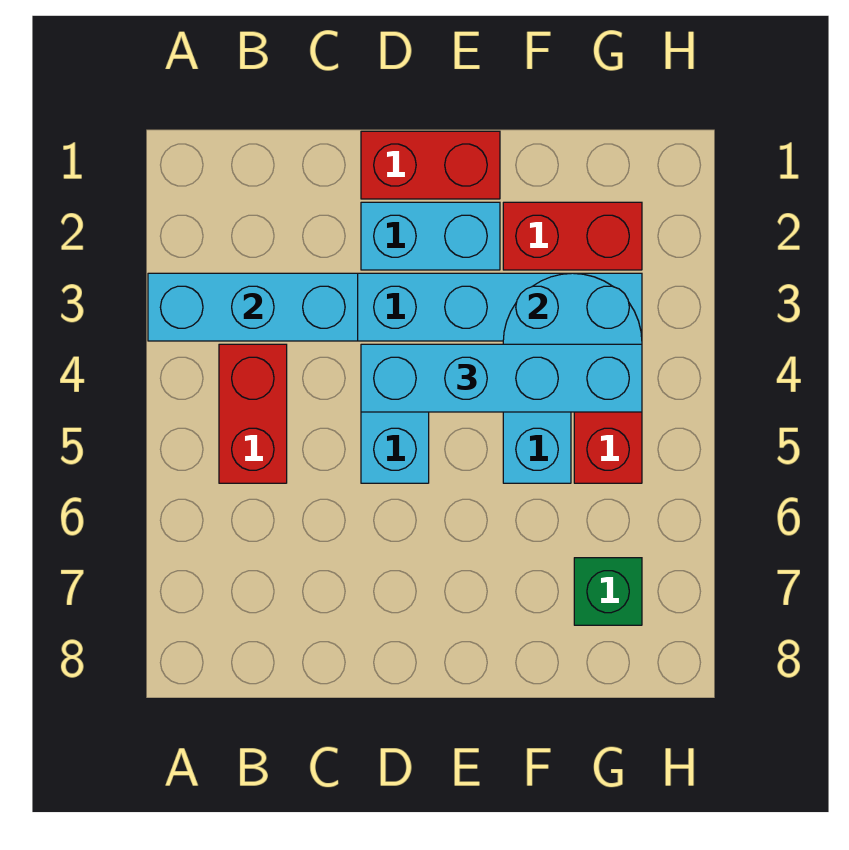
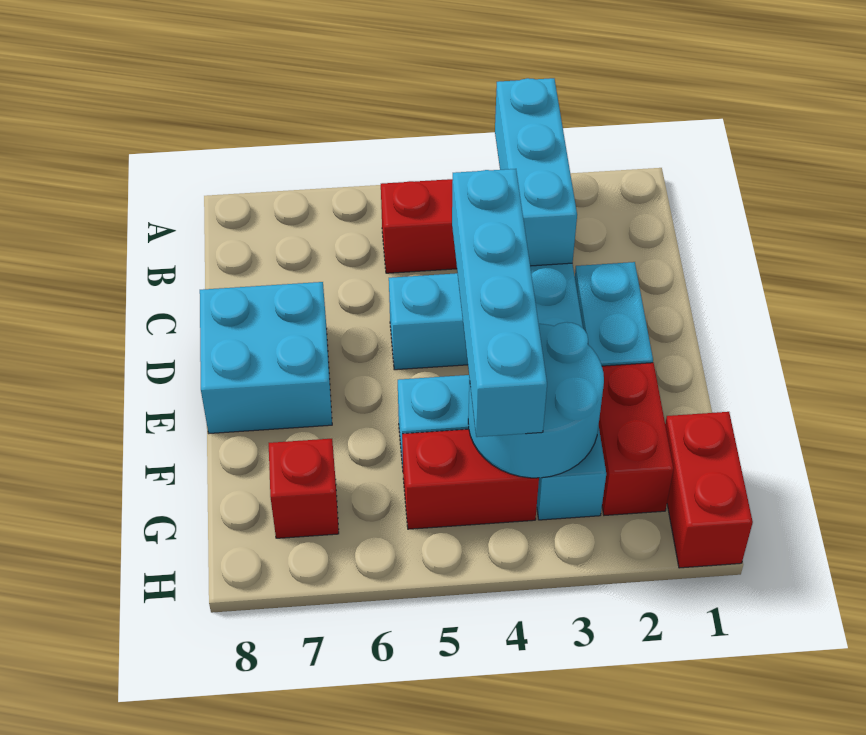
red brick D1:E1 level 1 -> red brick G1:H1 level 1
none -> cyan brick D7:E8 level 1
green brick G7 level 1 -> red brick G7 level 1

